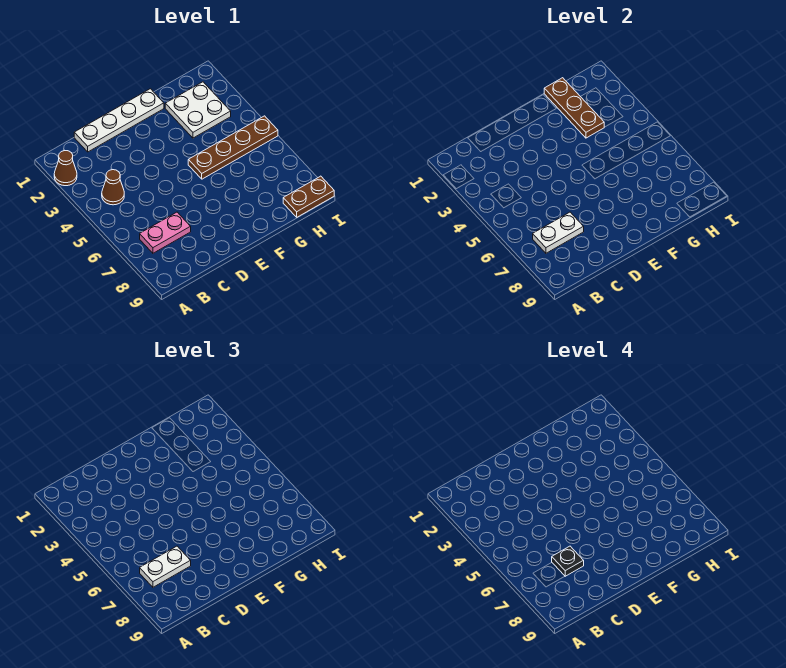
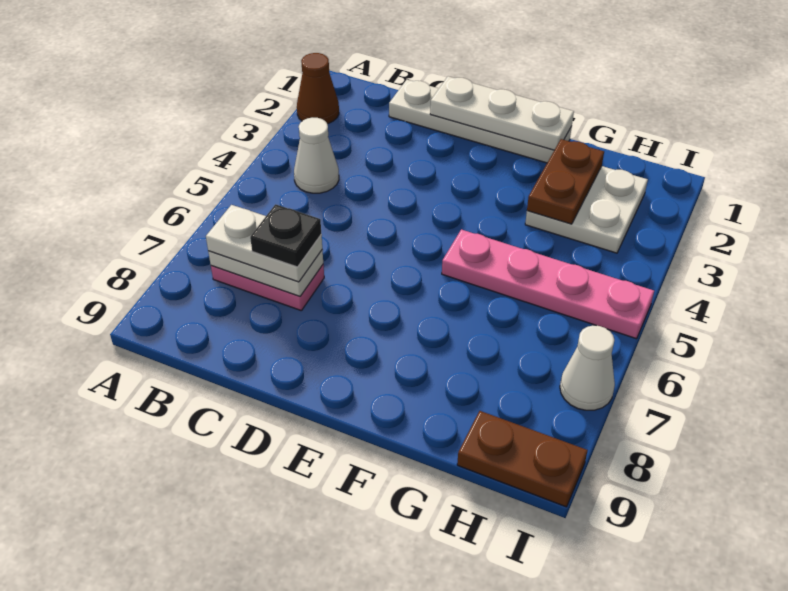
brown cone B4 level 1 -> white cone B4 level 1
none -> white plate D1:F1 level 2
brown plate F5:I5 level 1 -> pink plate F5:I5 level 1
brown plate G1:G3 level 2 -> brown plate G2:G3 level 2
none -> white cone I7 level 1

